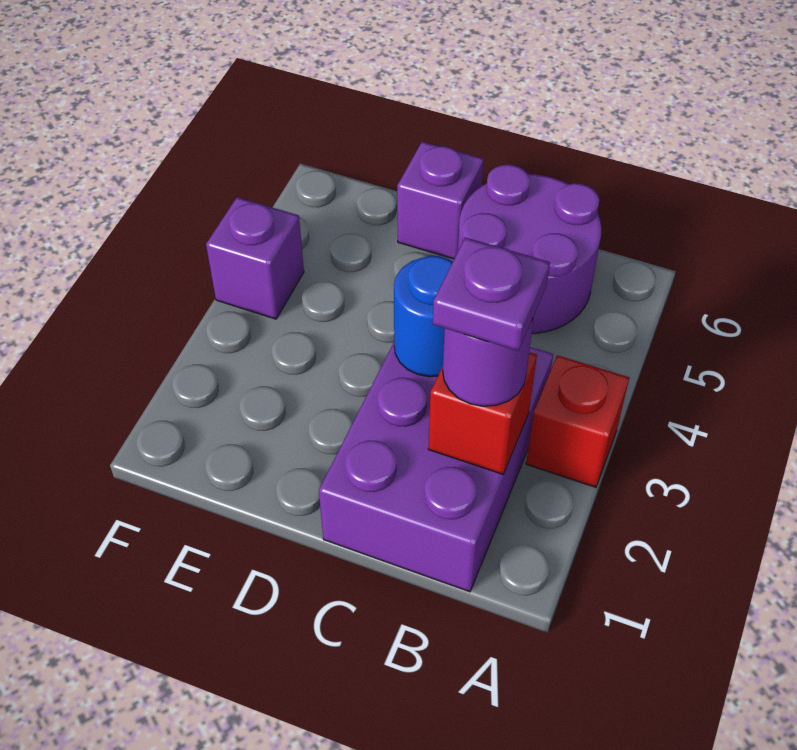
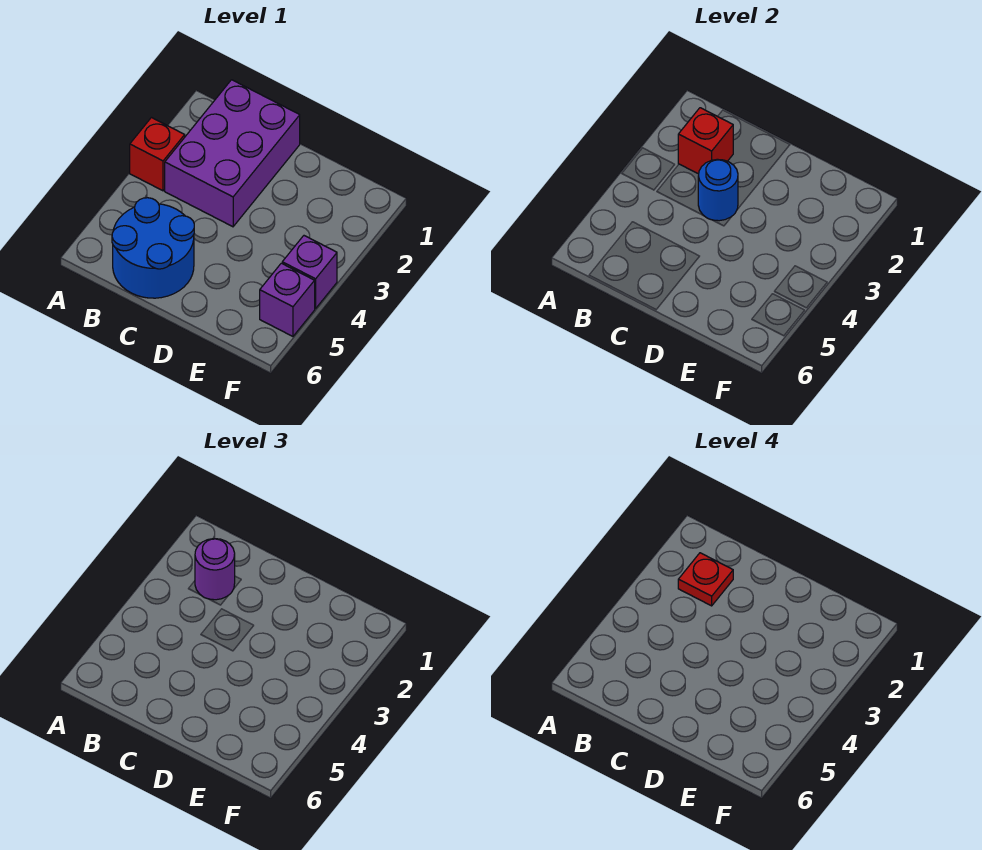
purple plate B2 level 4 -> red plate B2 level 4
purple round brick B5:C6 level 1 -> blue round brick B5:C6 level 1
purple brick D6 level 1 -> purple brick F5 level 1

